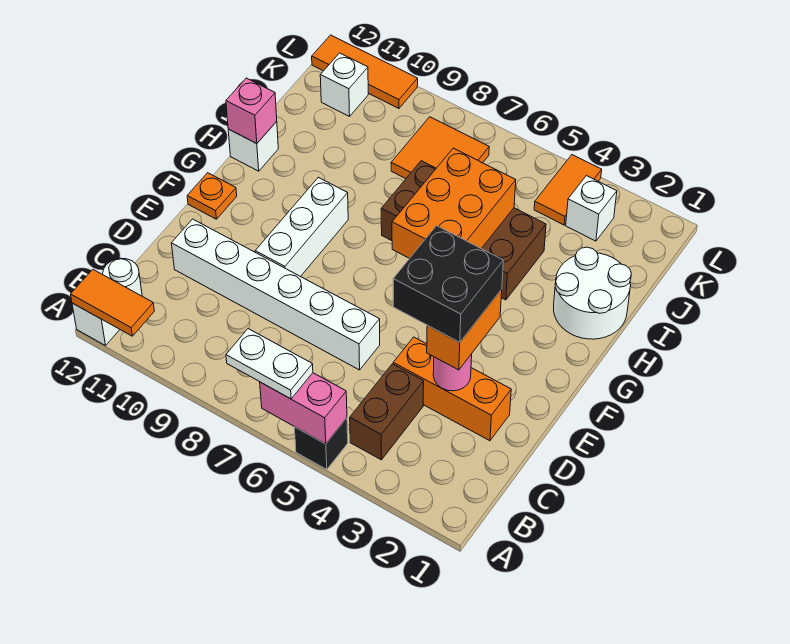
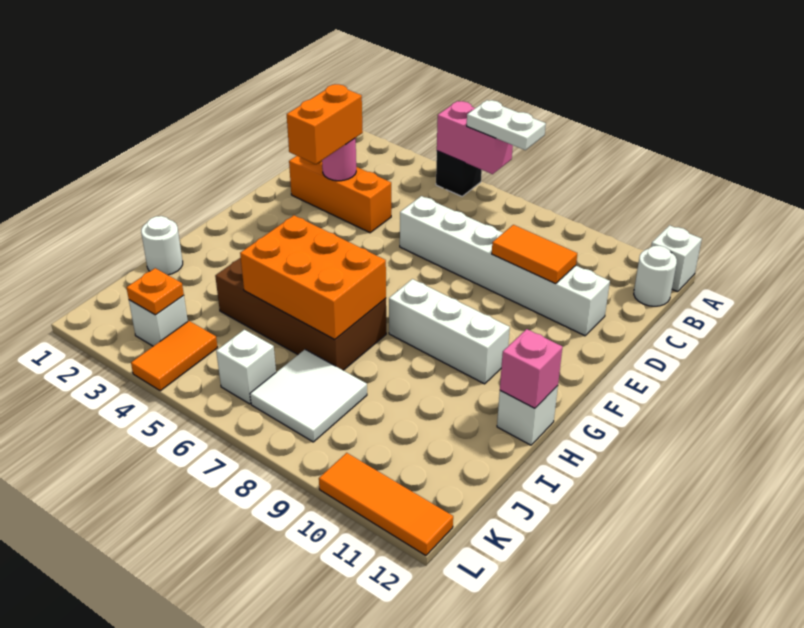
orange tile A11:A12 level 2 -> orange tile D9:D10 level 2
brown brick B4:C4 level 1 -> none
black brick D3:E4 level 4 -> none
white brick E9:G9 level 1 -> white brick G8:G10 level 1
orange plate F12 level 1 -> orange plate K3 level 2
orange brick G5:I6 level 2 -> orange brick H5:I7 level 2
white round brick H1:I2 level 1 -> white round brick I1 level 1
orange tile J7:K8 level 1 -> white tile J7:K8 level 1
white brick K11 level 1 -> white brick K6 level 1

